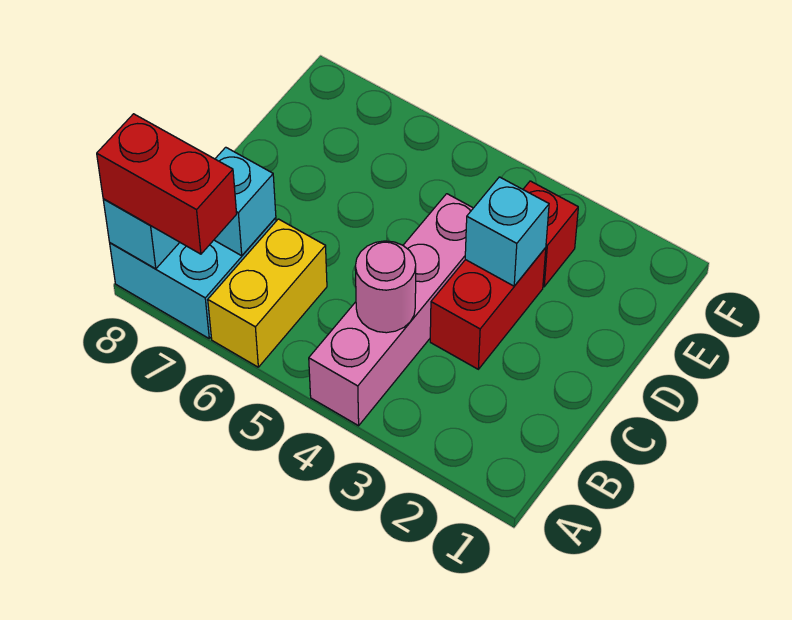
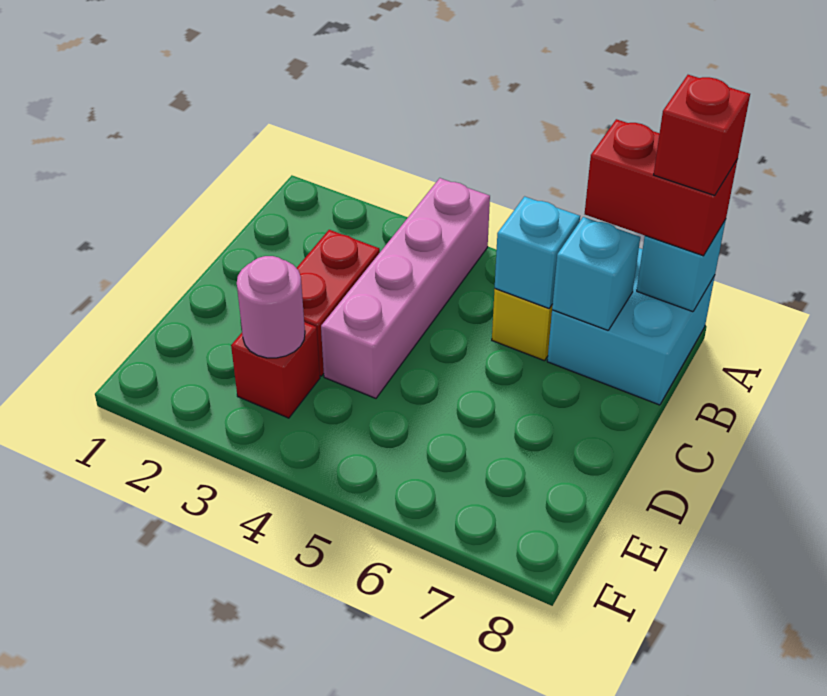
none -> red brick A8 level 4
pink round brick B4 level 2 -> pink round brick E3 level 2
cyan brick D3 level 2 -> cyan brick B6 level 2

